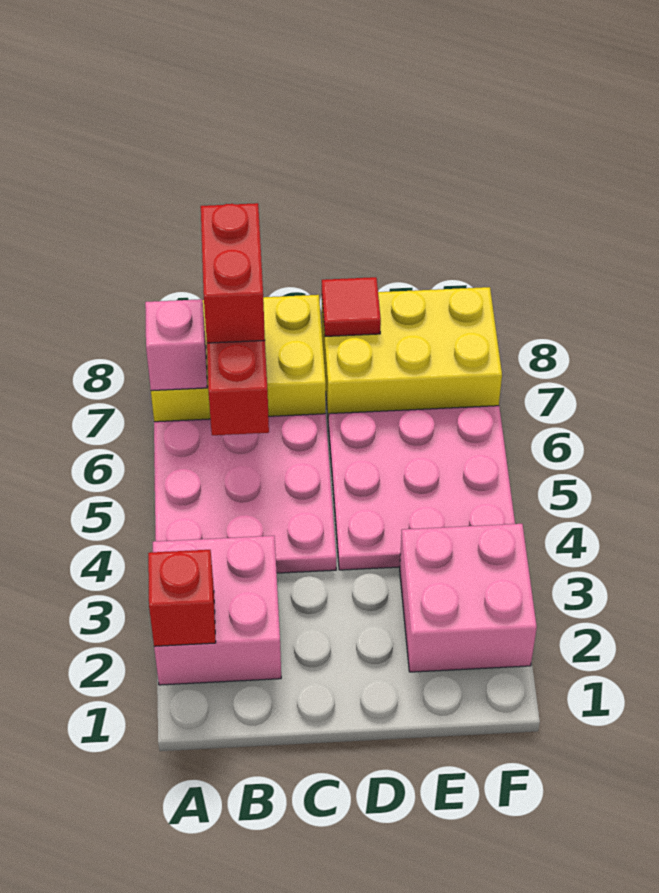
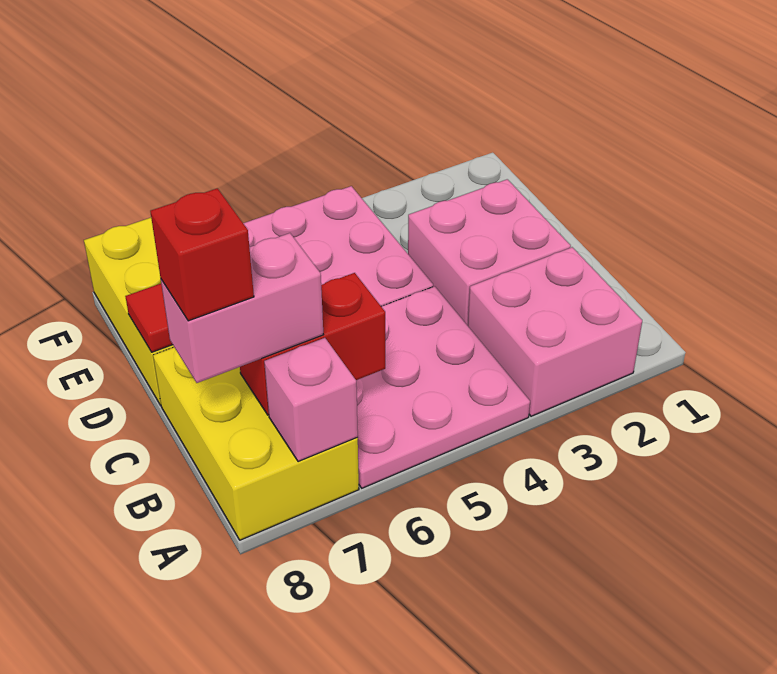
red brick A2 level 2 -> red brick B8 level 4
red brick B7:B8 level 3 -> pink brick B7:B8 level 3
pink brick E2:F3 level 1 -> pink brick C2:D3 level 1

